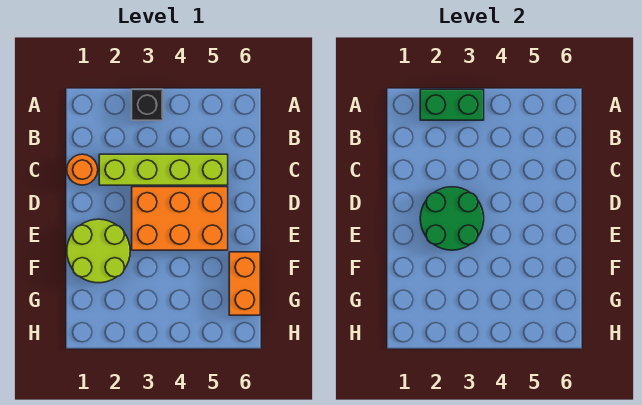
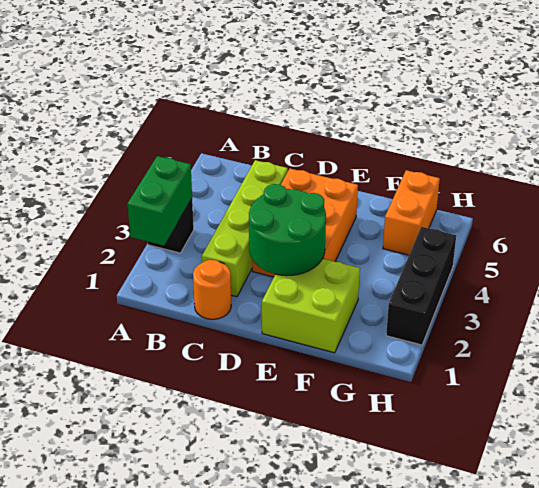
lime round brick E1:F2 level 1 -> lime brick E1:F2 level 1
orange brick F6:G6 level 1 -> orange brick G5:G6 level 1
none -> black brick H2:H4 level 1

